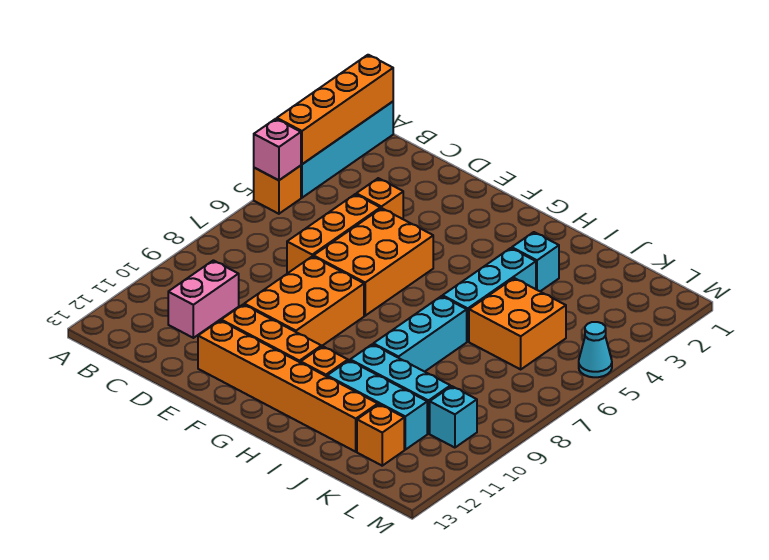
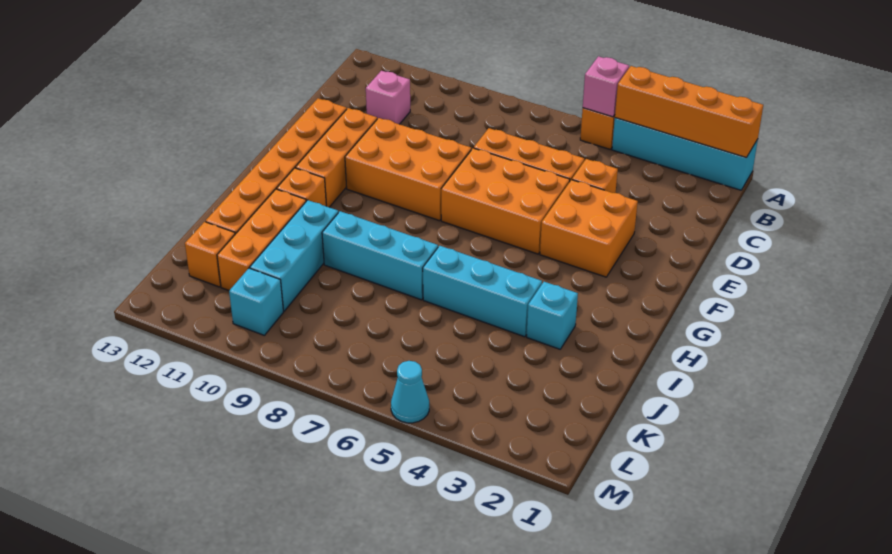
pink brick C10:C11 level 1 -> pink brick C11 level 1
cyan brick I11:K11 level 1 -> orange brick I11:K11 level 1
orange brick J5:K6 level 1 -> orange brick E3:F4 level 1

